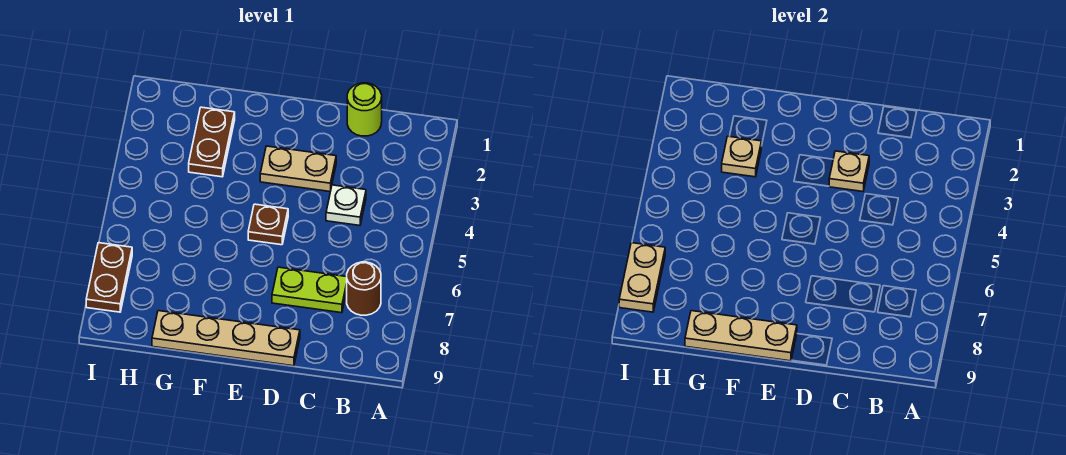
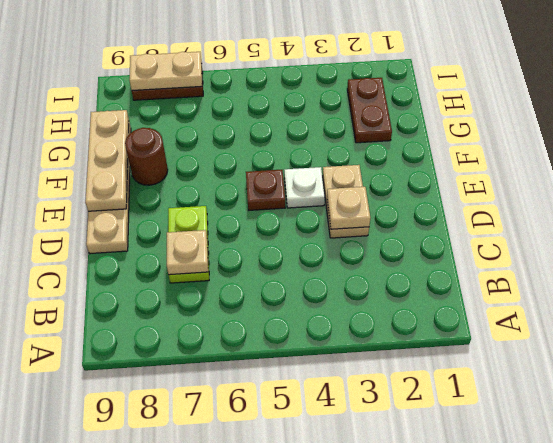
brown round brick B7 level 1 -> brown round brick F8 level 1
lime round brick C1 level 1 -> none
white plate C4 level 1 -> white plate E4 level 1
brown plate G2:G3 level 1 -> brown plate G2:H2 level 1
tan plate G3 level 2 -> tan plate C7 level 2

